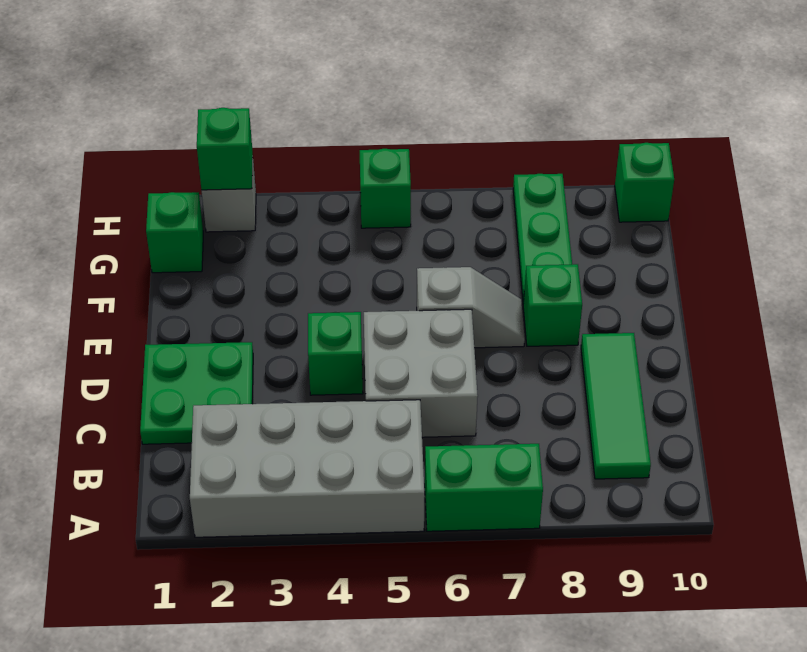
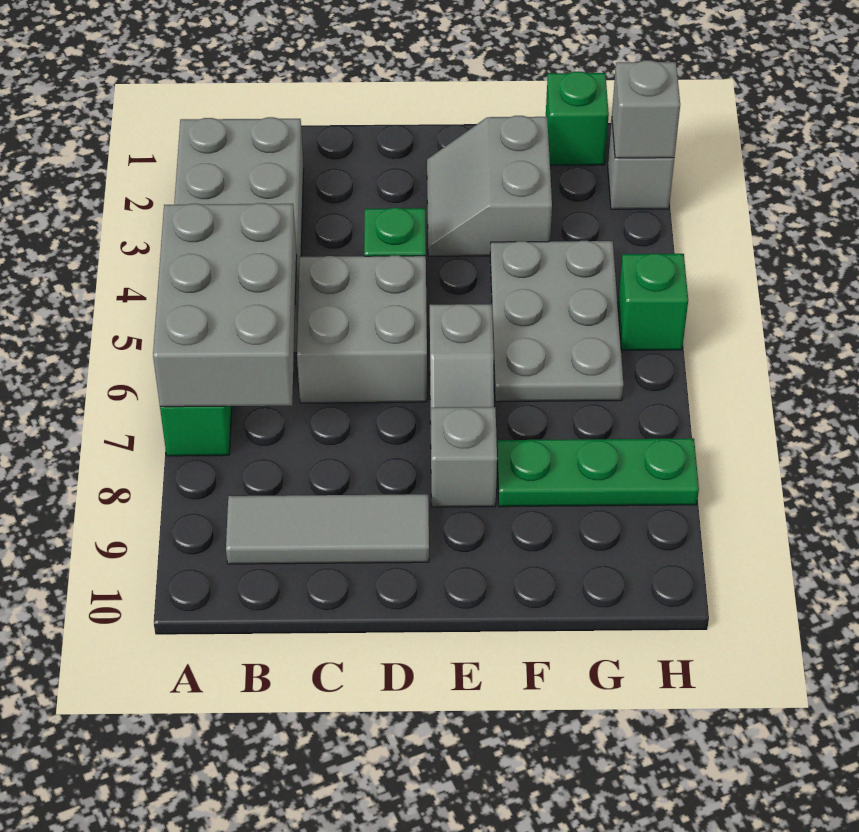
none -> grey brick A5:B7 level 2
green tile B9:D9 level 1 -> grey tile B9:D9 level 1
green plate C1:D2 level 1 -> none
none -> grey slope E2:F3 level 1 top F
green brick E8 level 1 -> grey brick E8 level 1
none -> grey plate F4:G6 level 1
green brick H2 level 2 -> grey brick H2 level 2
green brick H10 level 1 -> none

